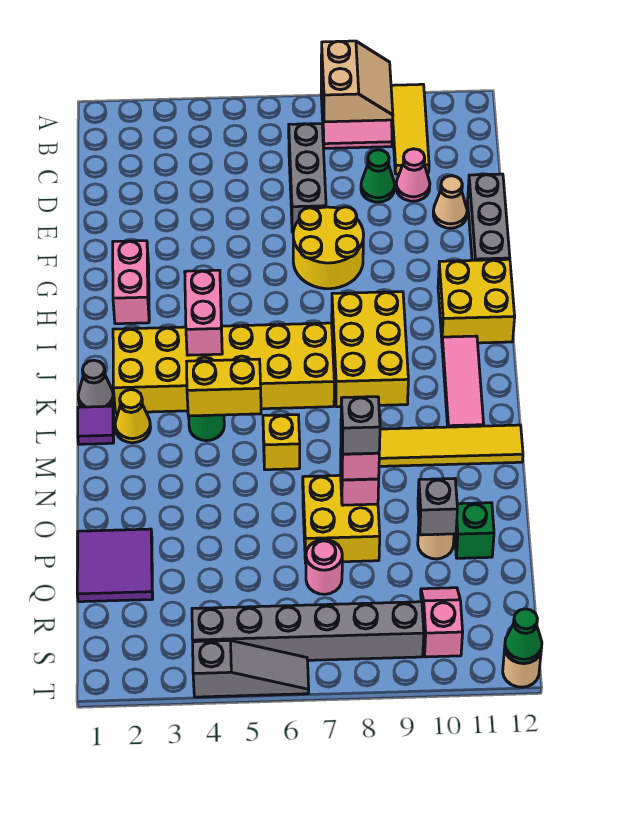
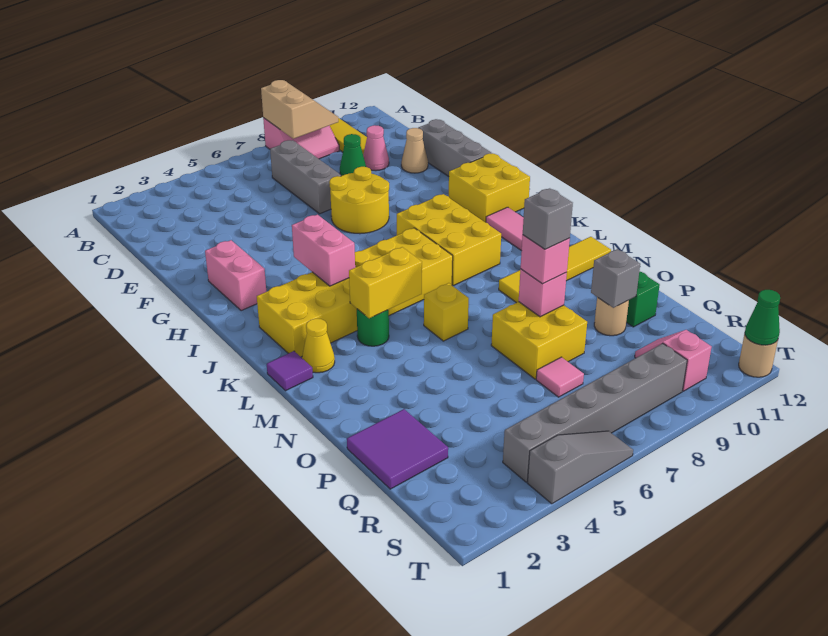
grey cone K1 level 1 -> none
pink round brick Q7 level 1 -> pink tile Q7 level 1

